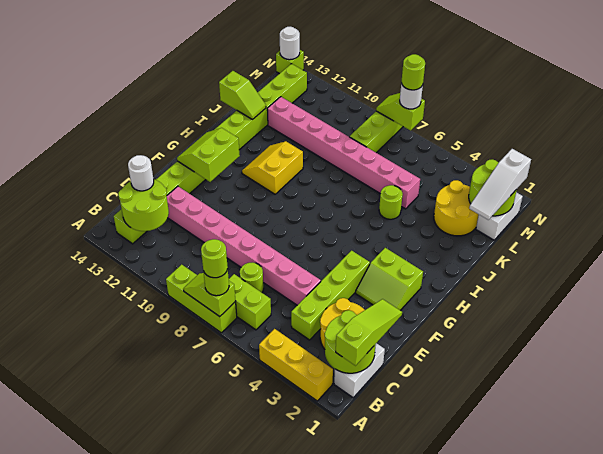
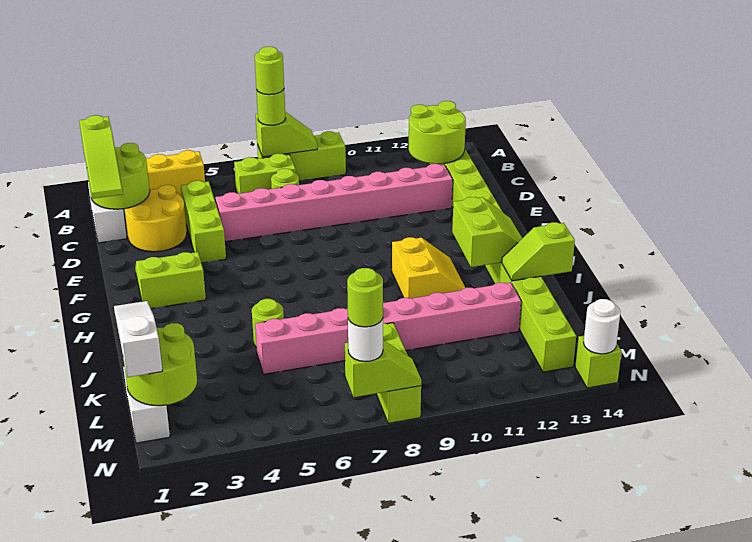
lime brick C4:F4 level 1 -> lime brick C4:E4 level 1
white round brick C13 level 3 -> none
lime slope F12:G13 level 2 top 12 -> lime slope H12:I13 level 2 top 12
yellow round brick K2:L3 level 1 -> none

